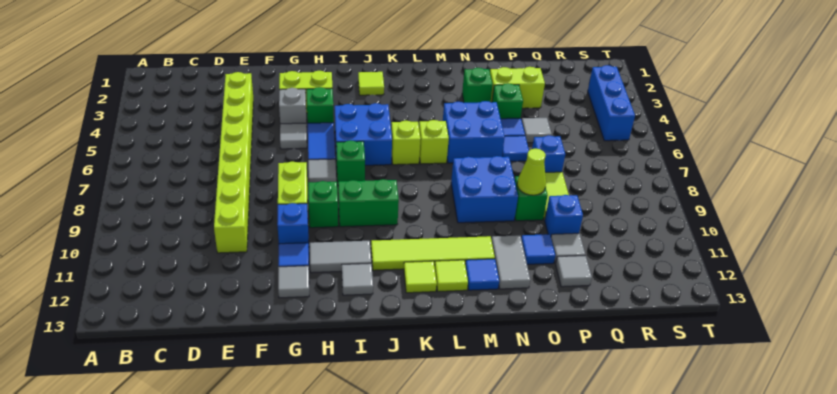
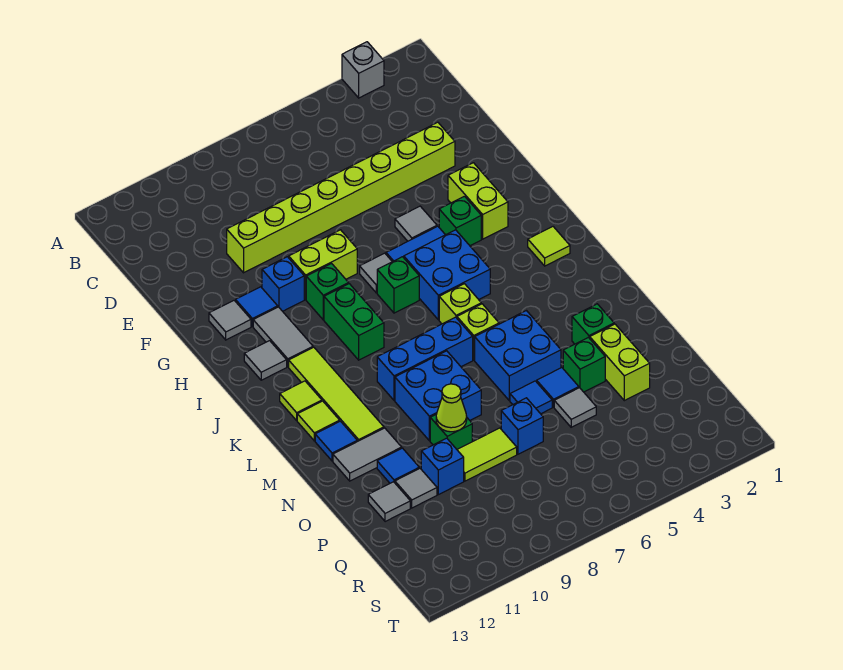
grey brick G4 level 1 -> grey brick A3 level 1
blue brick S3:S5 level 1 -> blue brick L7:L9 level 1

